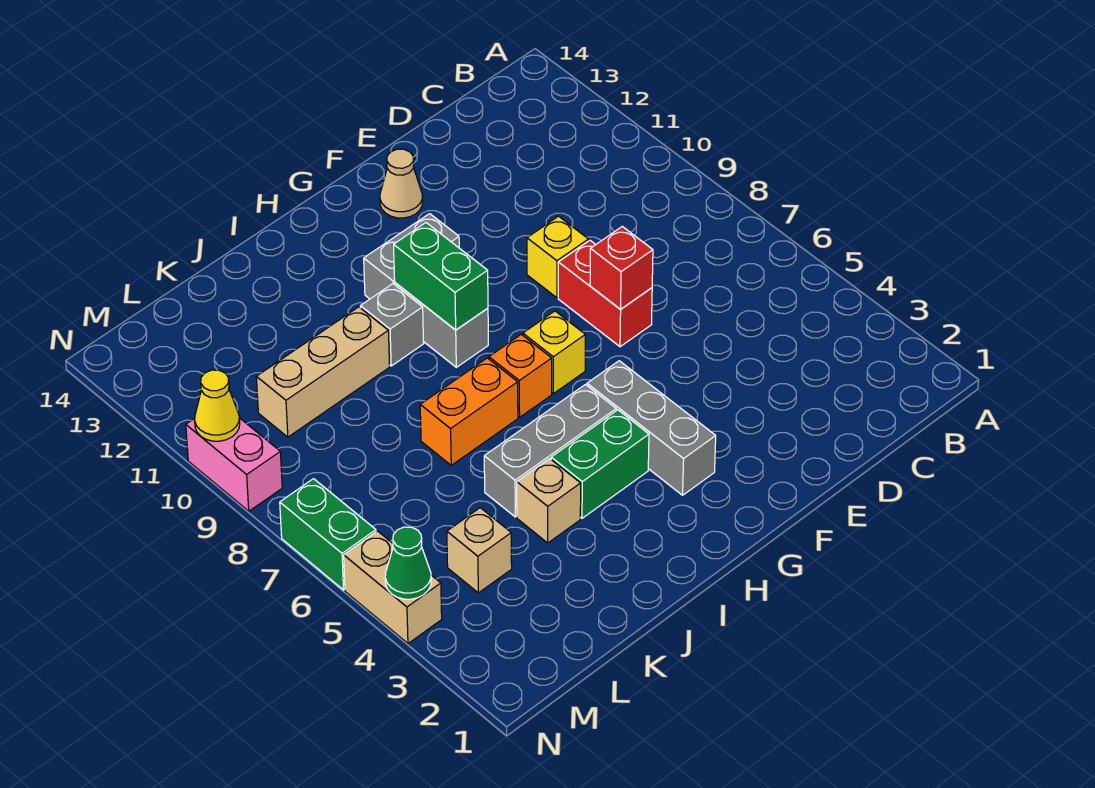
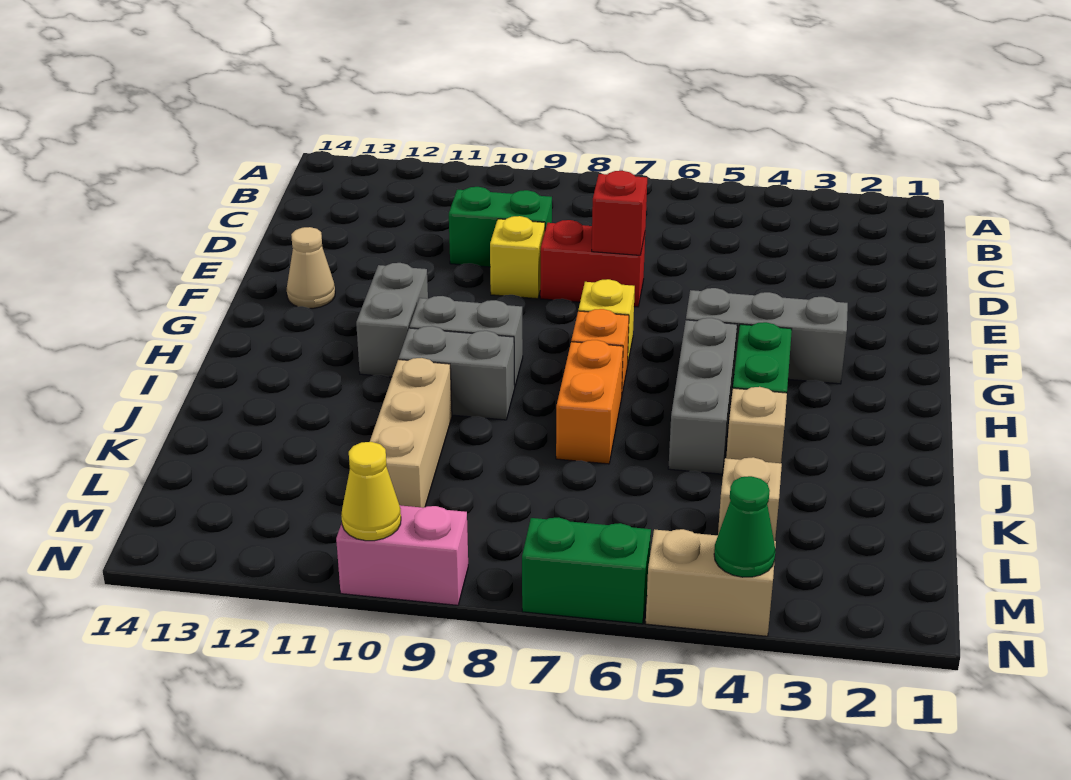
green brick H9:H10 level 2 -> green brick D9:D10 level 1
grey brick I10 level 1 -> grey brick I9:I10 level 1

